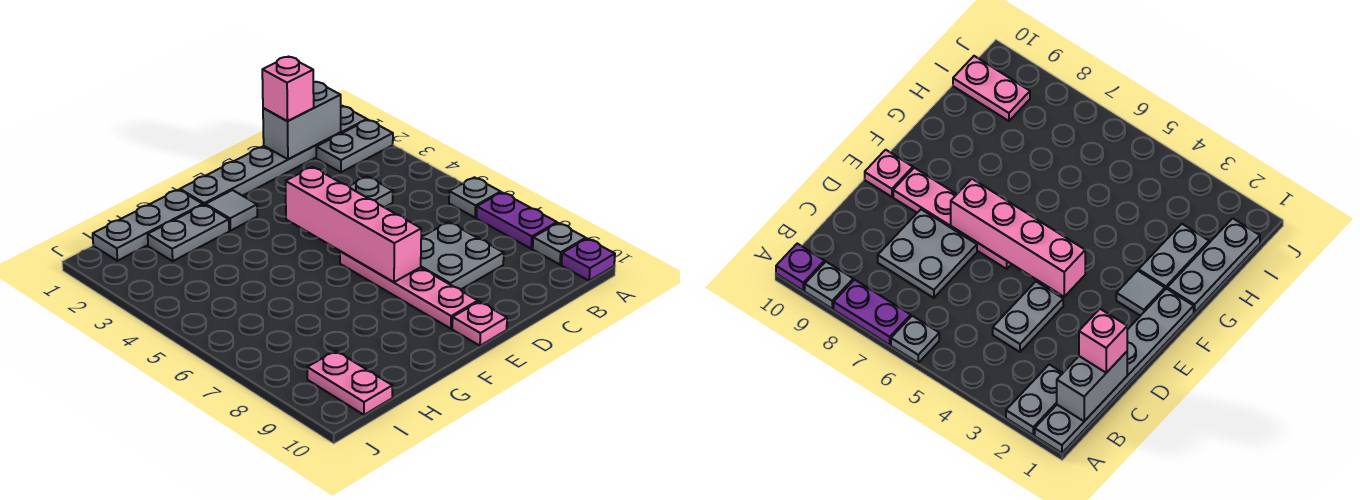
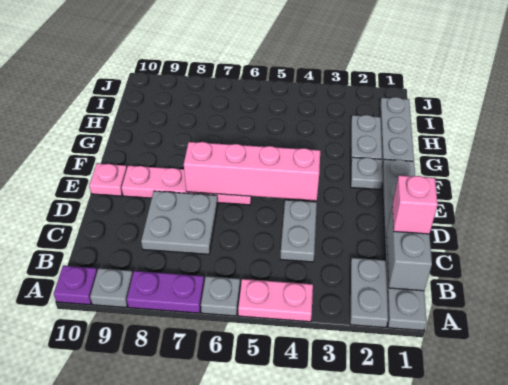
grey tile F2 level 1 -> grey plate F2 level 1
pink plate I9:I10 level 1 -> pink plate A4:A5 level 1

